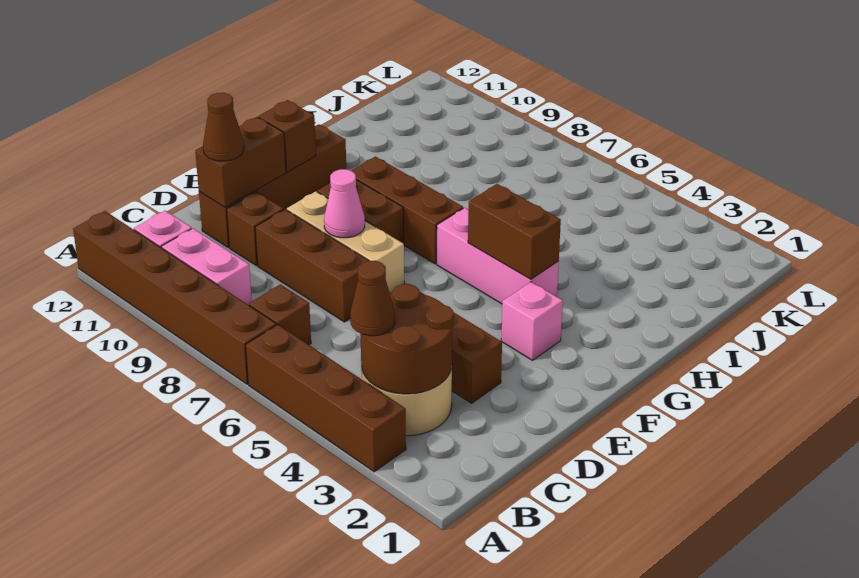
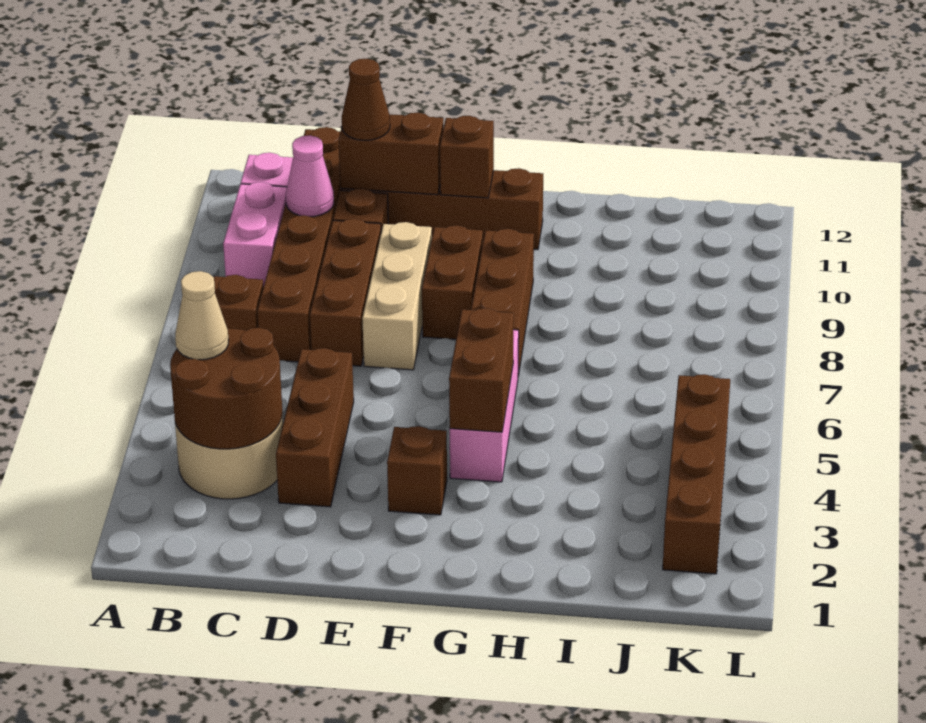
brown brick A3:A6 level 1 -> brown brick K2:K5 level 1
brown brick A7:A12 level 1 -> brown brick C7:C12 level 1
brown cone B4 level 3 -> tan cone B4 level 3
pink cone E8 level 2 -> pink cone C10 level 2
pink brick F3 level 1 -> brown brick F3 level 1

